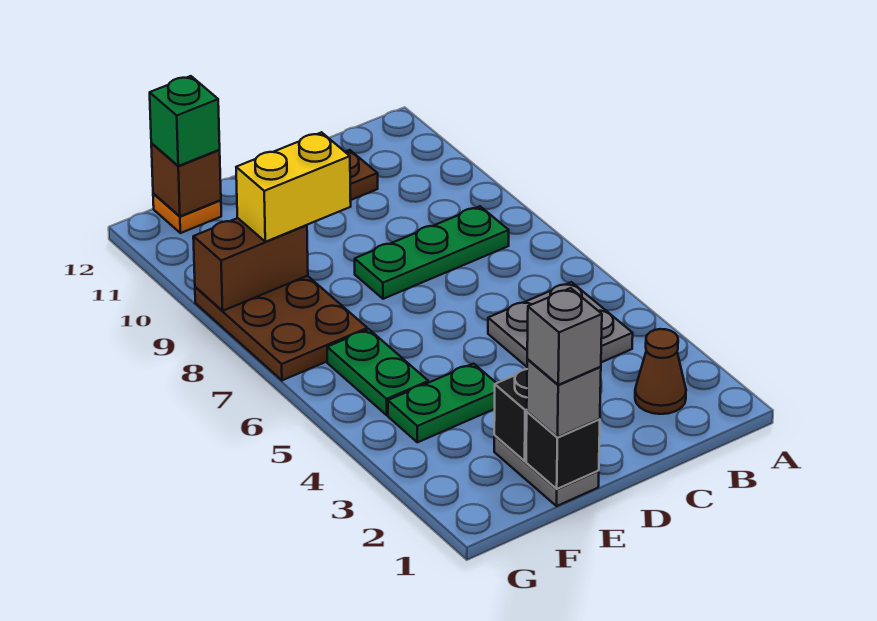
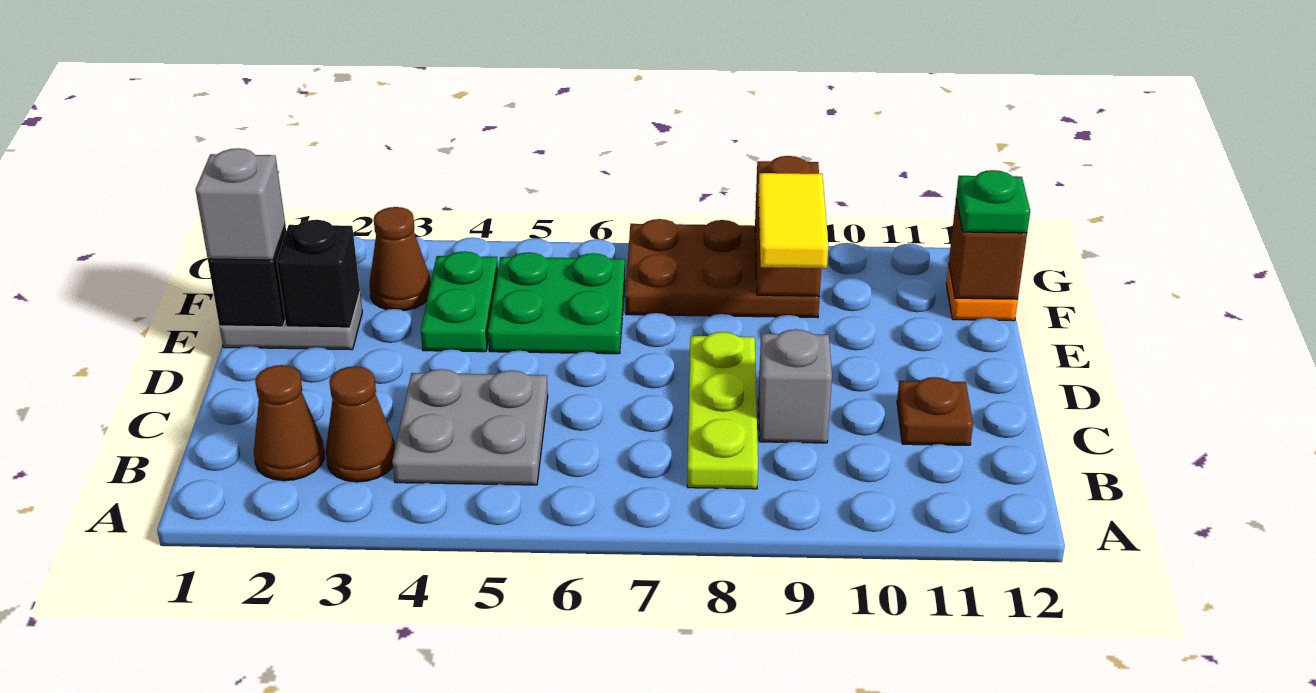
none -> brown cone B3 level 1
green plate B8:D8 level 1 -> lime plate B8:D8 level 1
grey brick E1 level 4 -> grey brick C9 level 1
yellow brick E9:F9 level 3 -> yellow tile E9:F9 level 3
none -> brown cone F3 level 1
green plate F5:F6 level 1 -> green plate E5:F6 level 1
green brick F12 level 3 -> green plate F12 level 3

